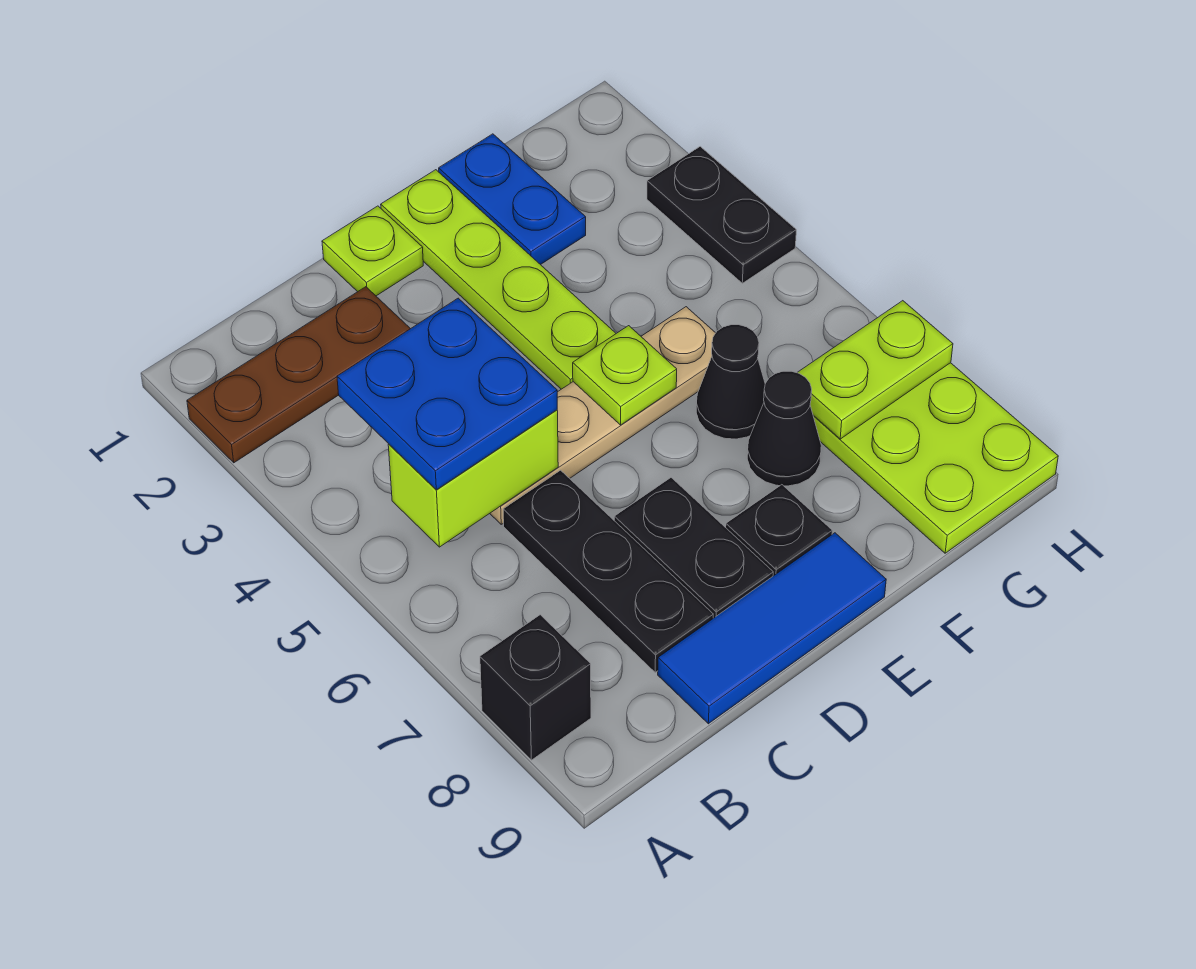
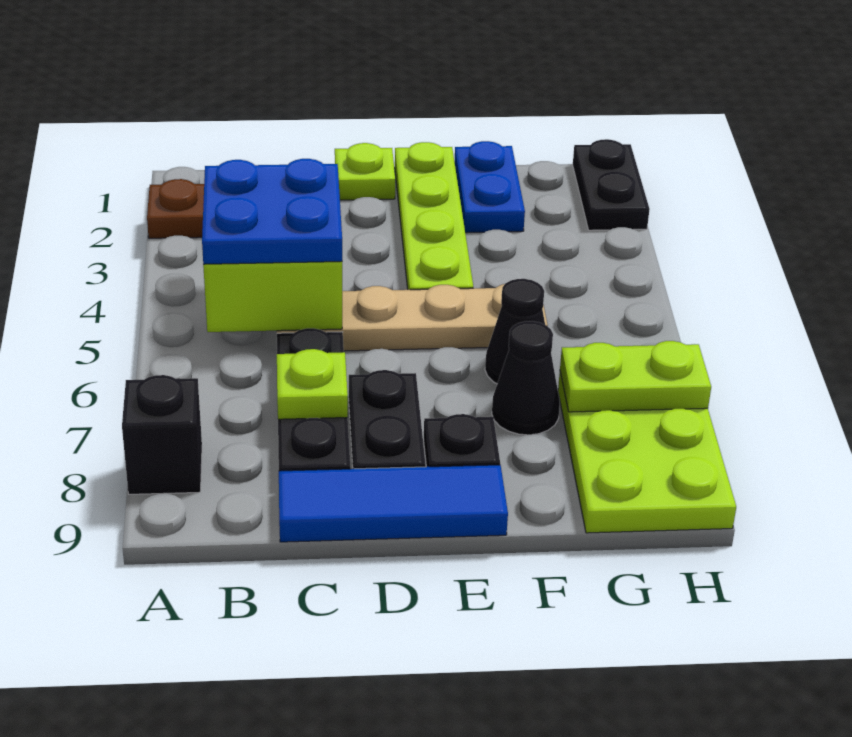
lime plate E5 level 2 -> lime plate C7 level 2
black plate H3:H4 level 1 -> black plate H1:H2 level 1

